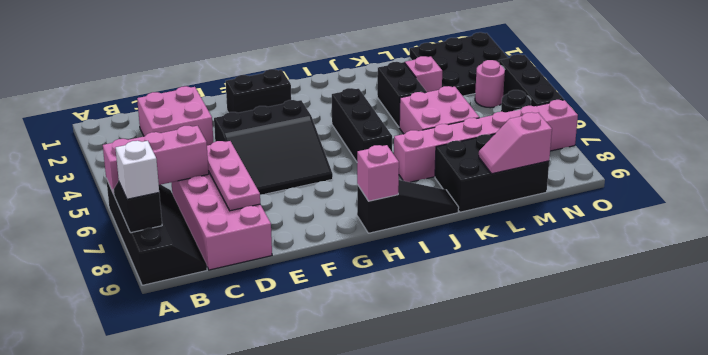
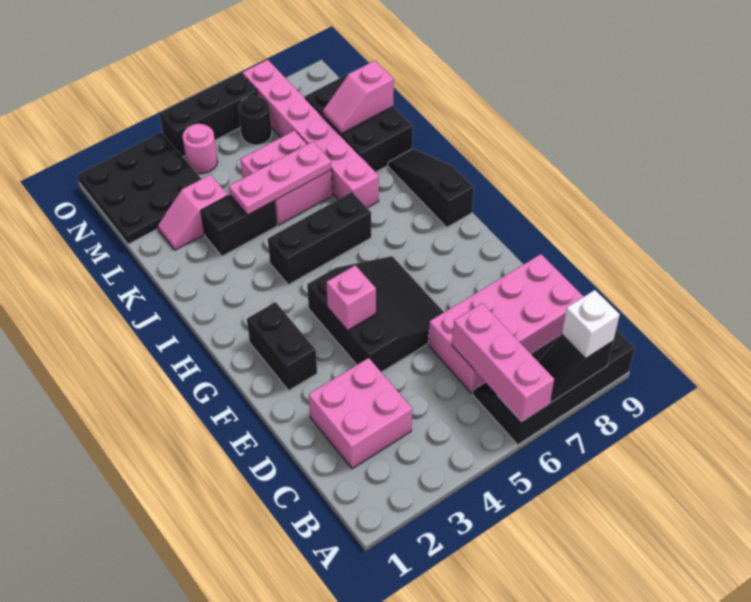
pink plate D6:D8 level 2 -> pink plate K4:K6 level 2
pink brick H9 level 2 -> pink brick F4 level 2
pink slope L9:M9 level 2 top M -> pink slope L8:L9 level 2 top 9

